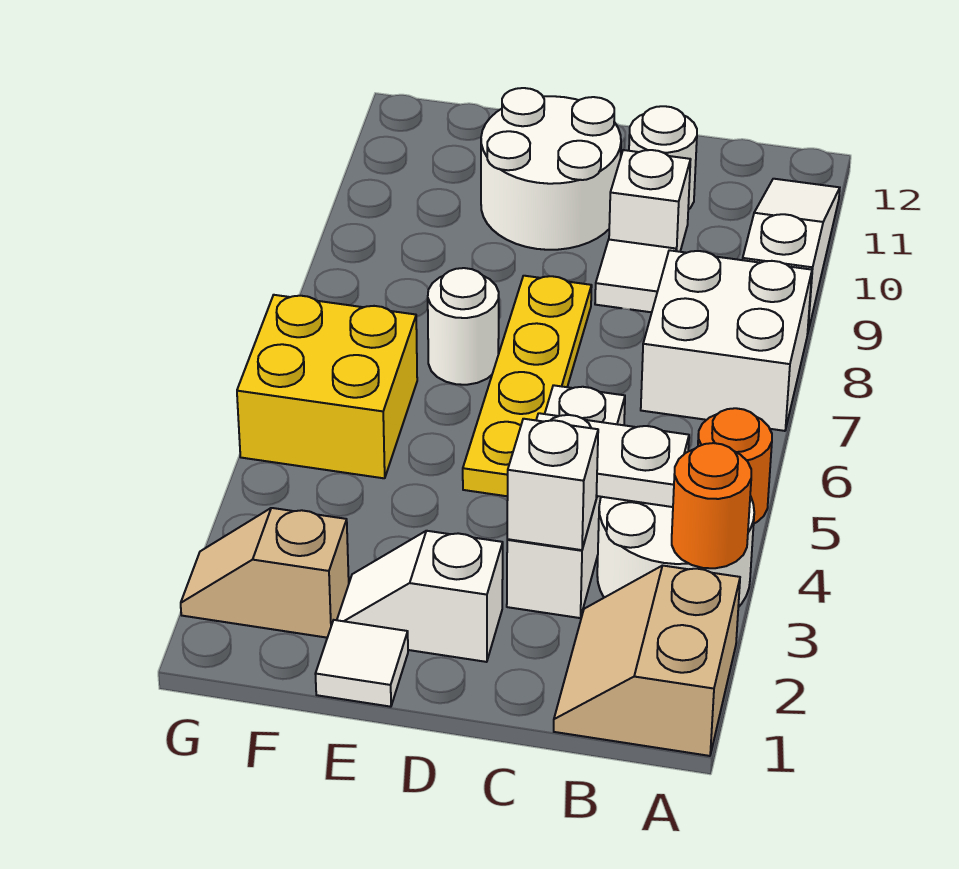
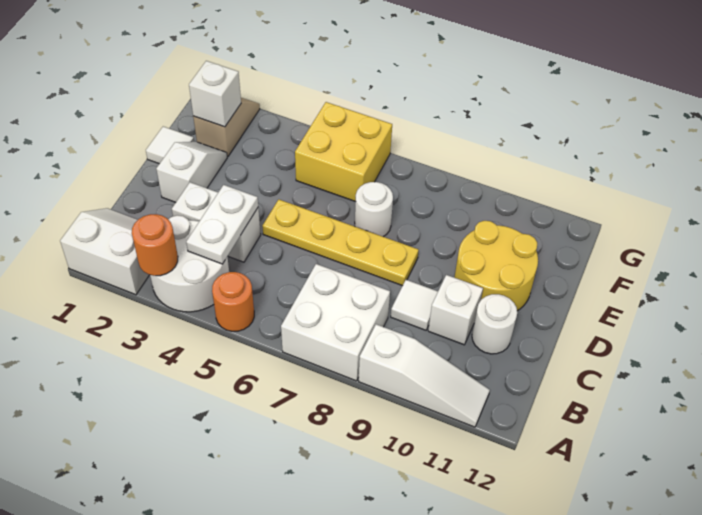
tan slope A1:B2 level 1 top A -> white slope A1:B2 level 1 top A
white brick C3:C5 level 1 -> white brick C3:C4 level 1
white brick C3 level 2 -> white brick F2 level 2
white round brick D10:E11 level 1 -> yellow round brick D10:E11 level 1

